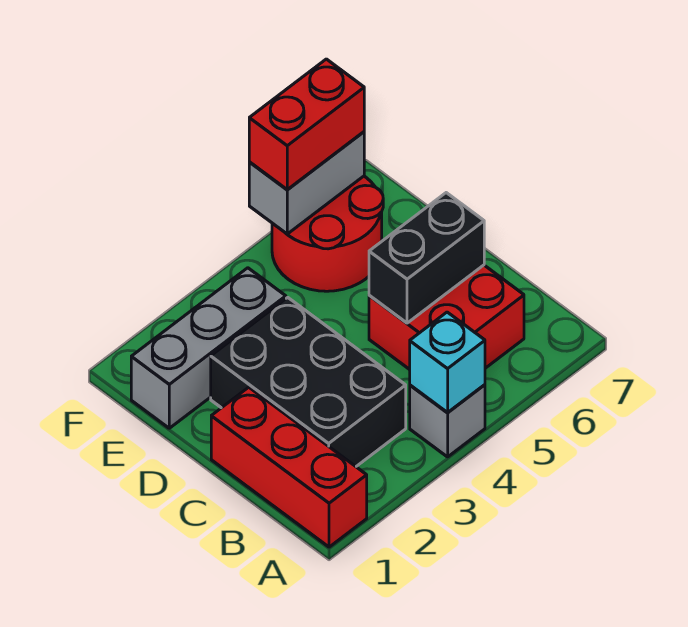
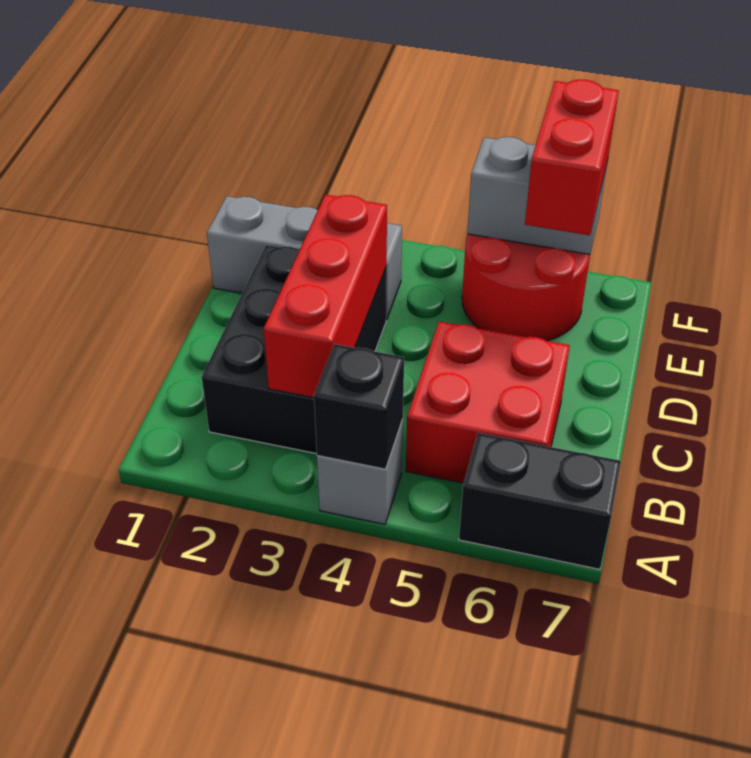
red brick A1:C1 level 1 -> red brick B3:D3 level 2
cyan brick A4 level 2 -> black brick A4 level 2
black brick C5:C6 level 2 -> black brick A6:A7 level 1
red brick F5:F6 level 3 -> red brick E6:F6 level 3

